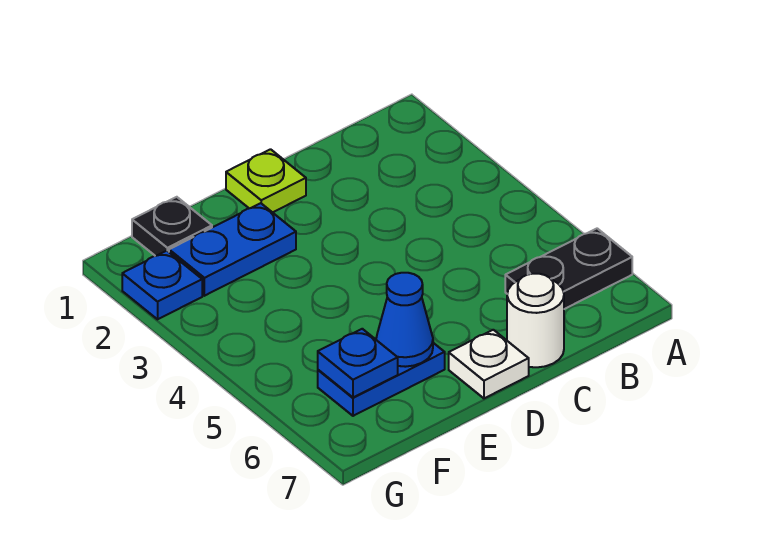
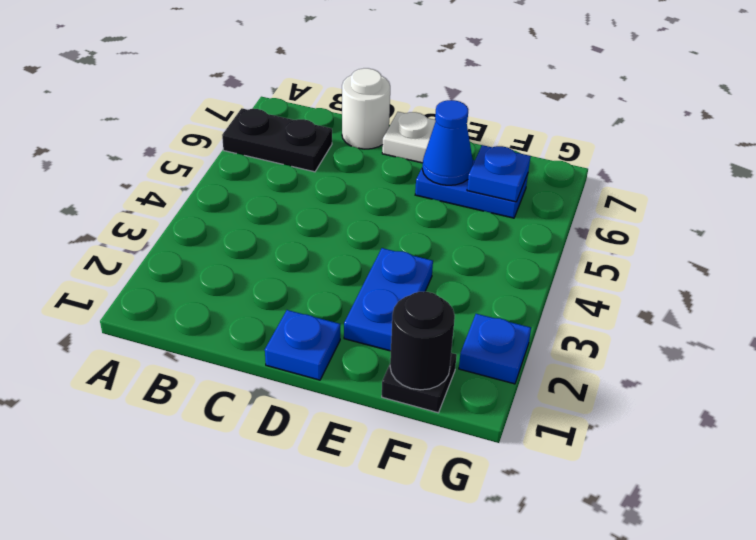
lime plate D1 level 1 -> blue plate D1 level 1
blue plate E2:F2 level 1 -> blue plate E2:E3 level 1
none -> black round brick F1 level 2

